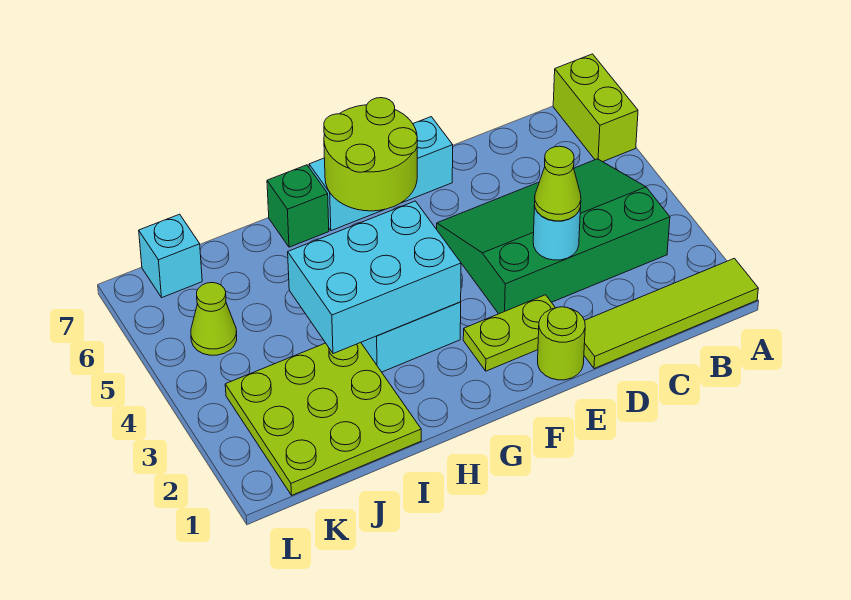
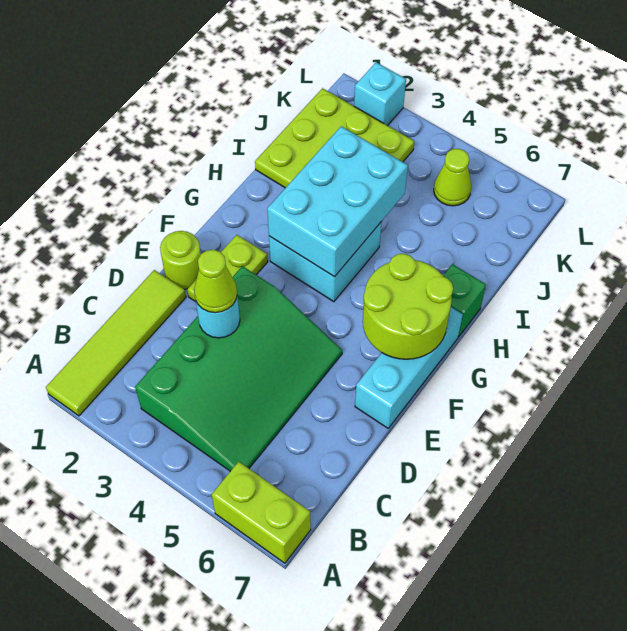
cyan brick K7 level 1 -> cyan brick L2 level 1

